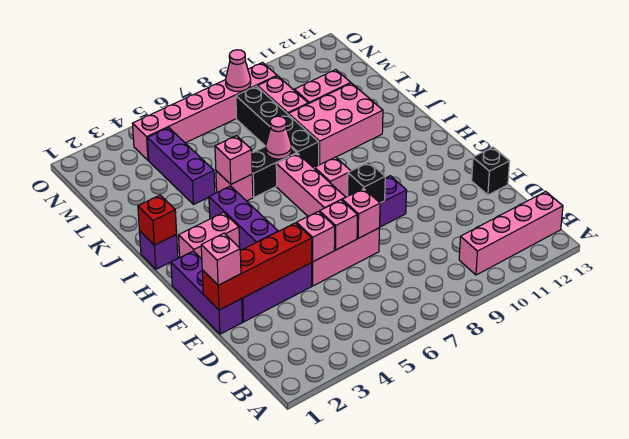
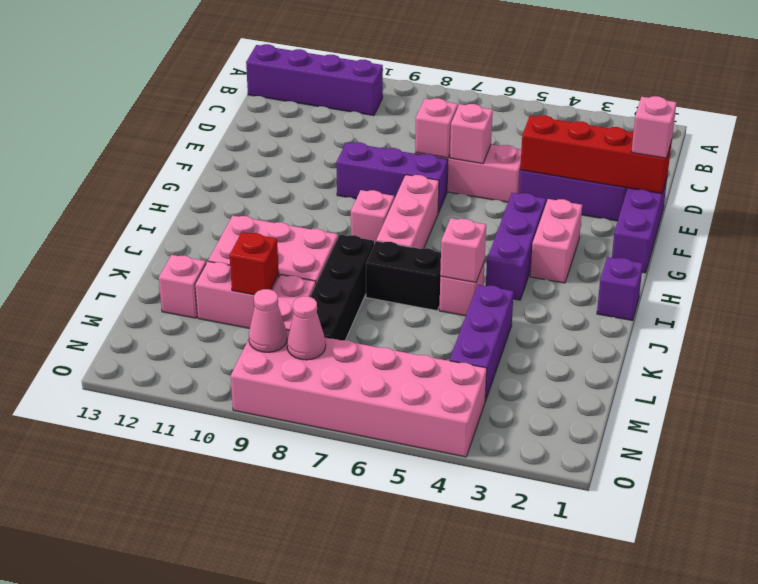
pink brick B10:B13 level 1 -> purple brick B10:B13 level 1
pink brick E5 level 2 -> pink brick L12 level 1
black brick E13 level 1 -> none
black brick F8 level 2 -> none
pink brick H2:H3 level 1 -> pink brick G3:H3 level 1
red brick I1 level 2 -> red brick L10 level 2
pink cone J7 level 2 -> pink cone N9 level 2
pink brick N4:N9 level 1 -> pink brick N4:O9 level 1

